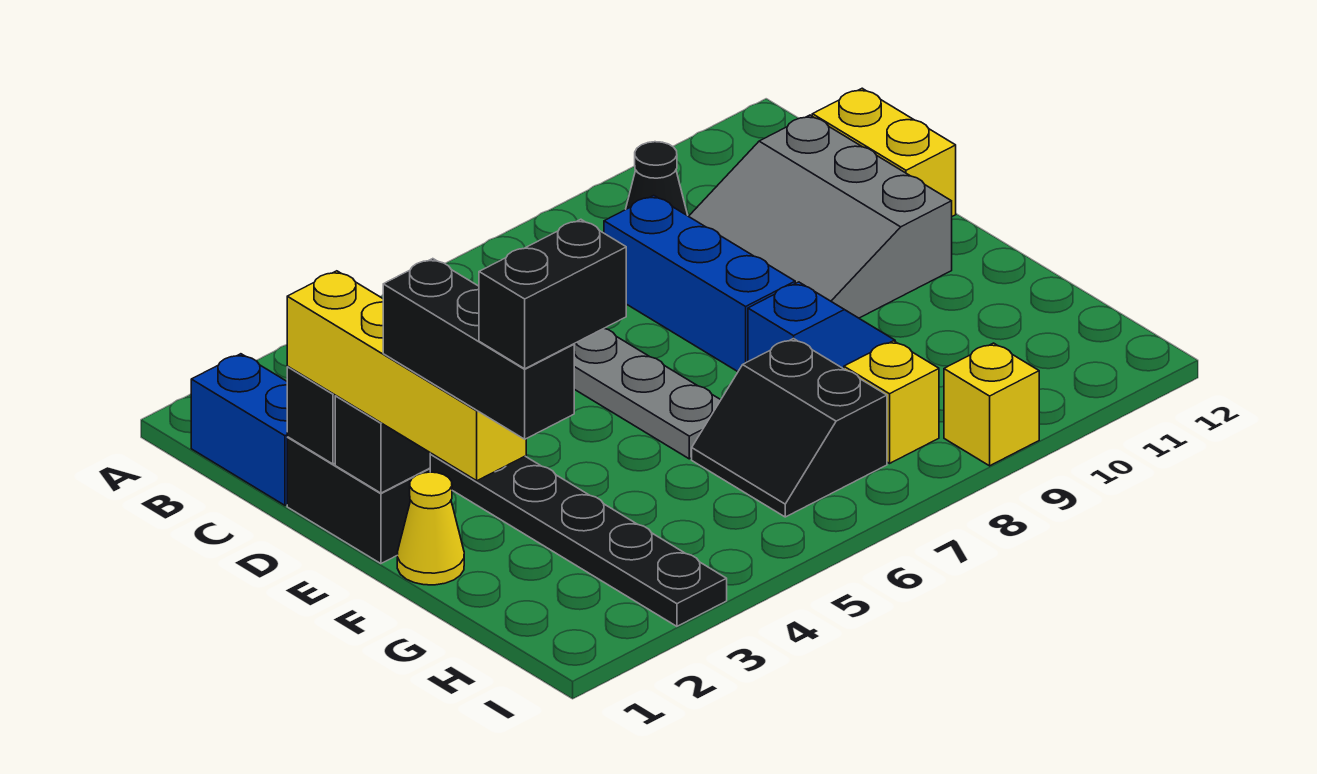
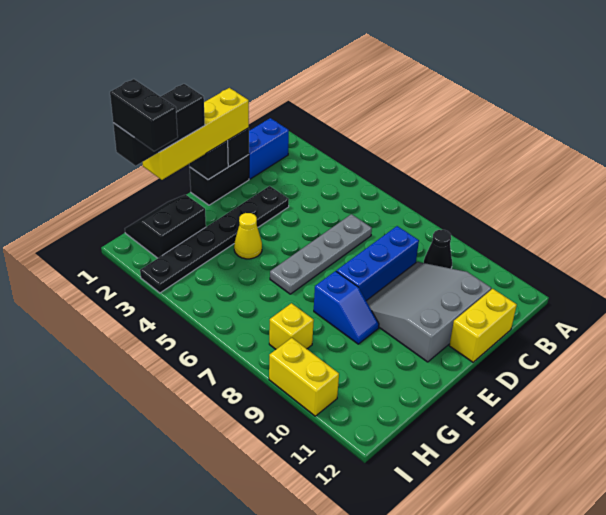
yellow cone F1 level 1 -> yellow cone F4 level 1
black slope G6:H7 level 1 top 7 -> black slope G1:H2 level 1 top 2
yellow brick I9 level 1 -> yellow brick I9:I10 level 1

